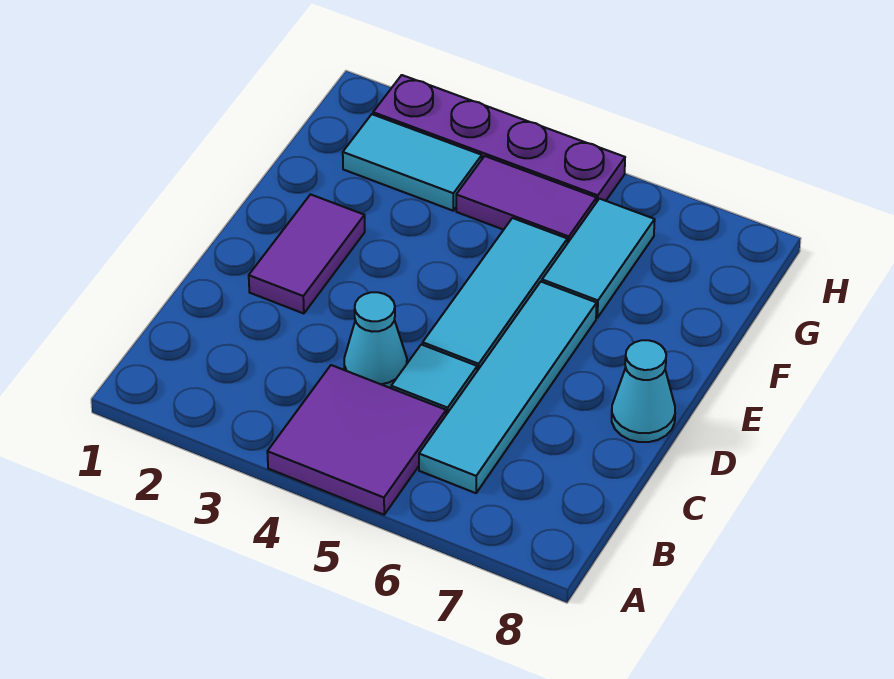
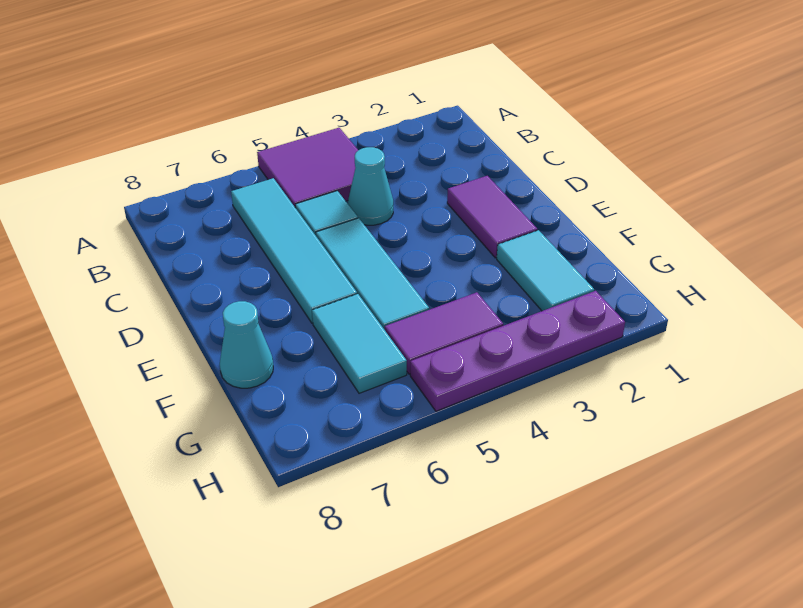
cyan cone D8 level 1 -> cyan cone F8 level 1
cyan tile G2:G3 level 1 -> cyan tile F2:G2 level 1

